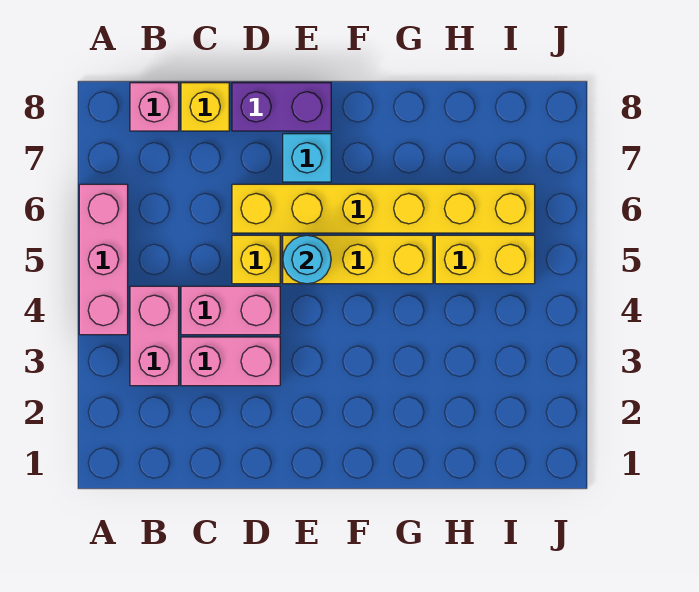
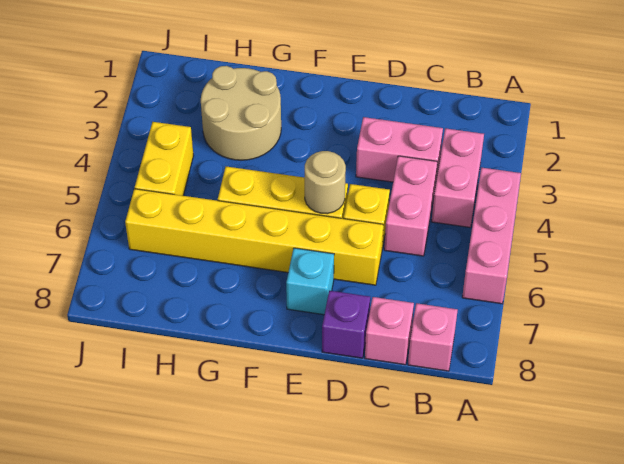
pink brick C4:D4 level 1 -> pink brick C4:C5 level 1
yellow brick C8 level 1 -> pink brick C8 level 1
purple brick D8:E8 level 1 -> purple brick D8 level 1
cyan round brick E5 level 2 -> tan round brick E5 level 2
none -> tan round brick G2:H3 level 1
yellow brick H5:I5 level 1 -> yellow brick I4:I5 level 1

